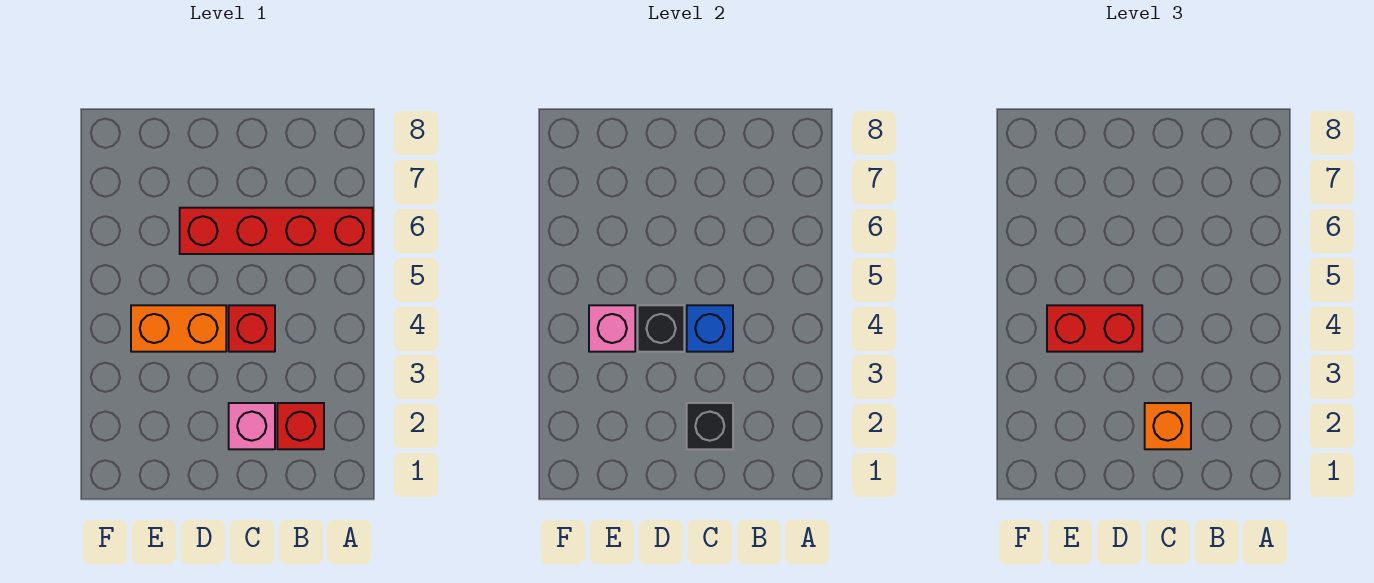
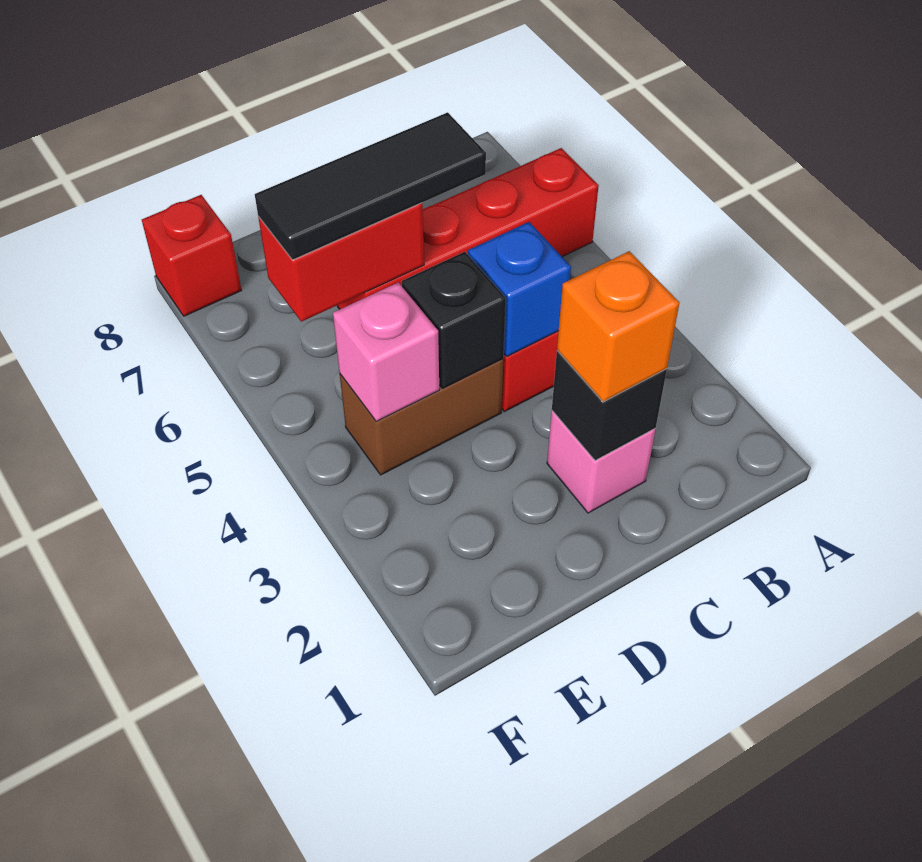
red brick B2 level 1 -> red brick F8 level 1
none -> black tile C6:E6 level 3
orange brick D4:E4 level 1 -> brown brick D4:E4 level 1
red brick D4:E4 level 3 -> red brick D6:E6 level 2

